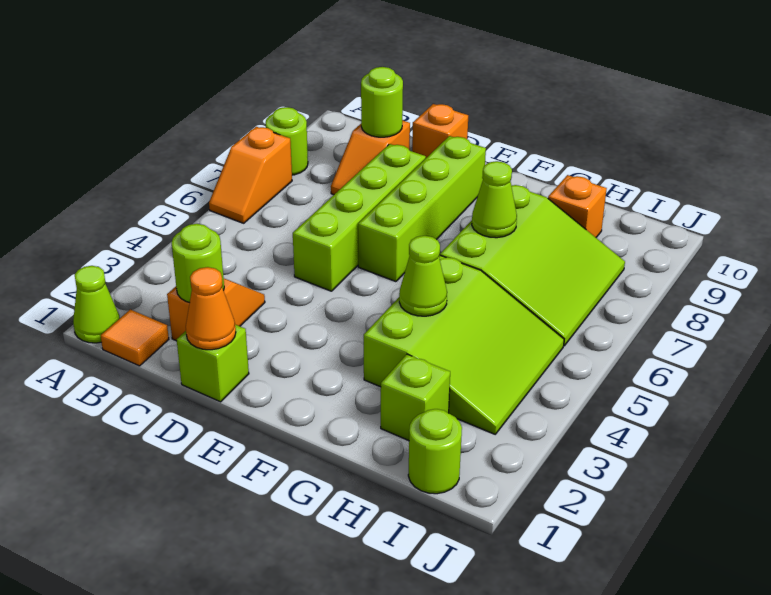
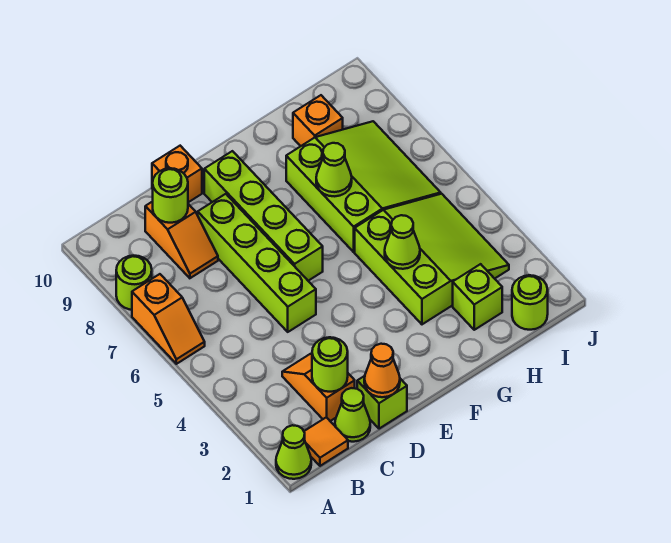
none -> lime cone C1 level 1

